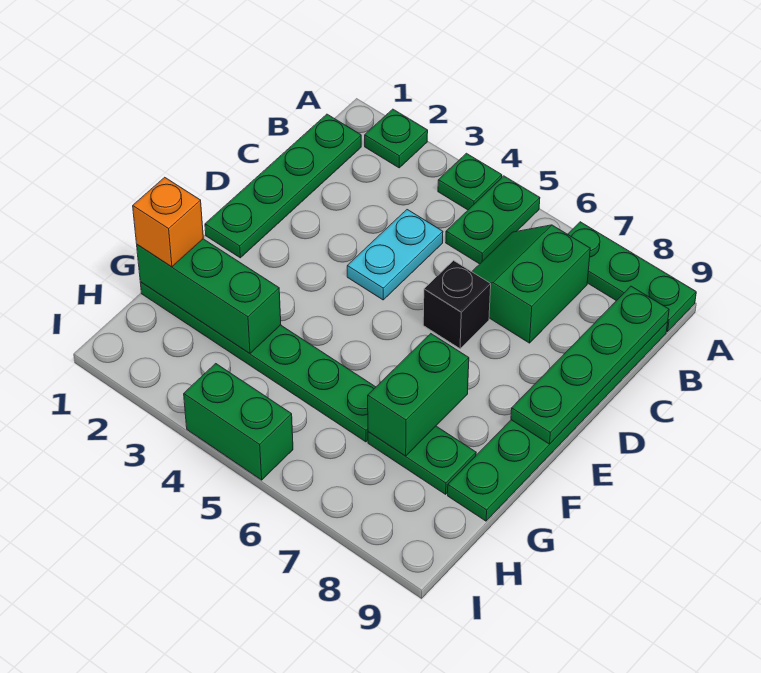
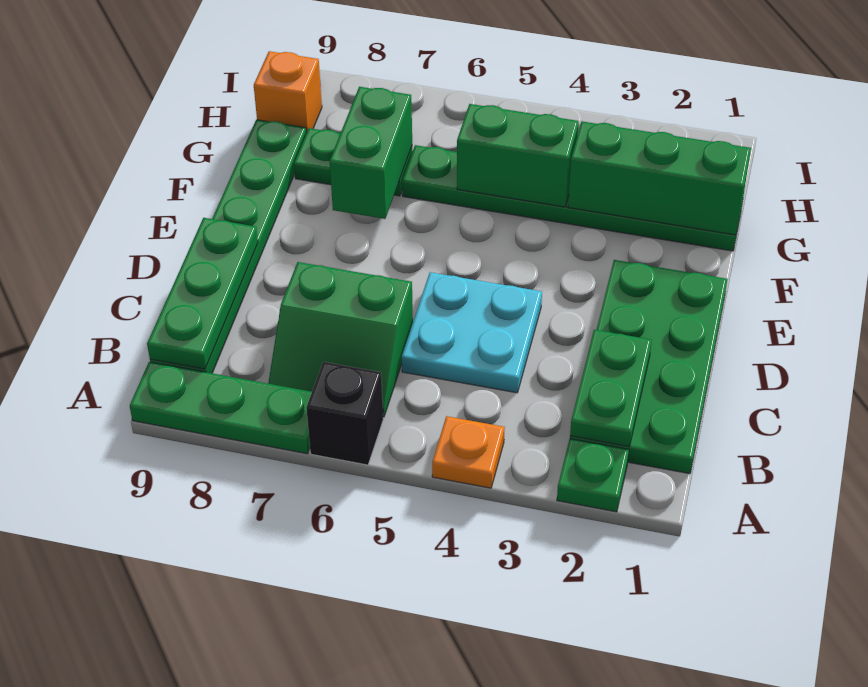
green plate A4 level 1 -> orange plate A4 level 1
green plate A5:B5 level 1 -> green plate B2:C2 level 2
green plate B1:E1 level 1 -> green plate B1:E2 level 1
green slope B6:C7 level 1 top 7 -> green slope B6:C7 level 1 top C
green plate B9:E9 level 2 -> green plate B9:D9 level 2
cyan plate C4:D4 level 1 -> cyan plate C4:D5 level 1
black brick D6 level 1 -> black brick A6 level 1
orange brick G1 level 3 -> orange brick H9 level 1
green brick I4:I5 level 1 -> green brick G4:G5 level 2

